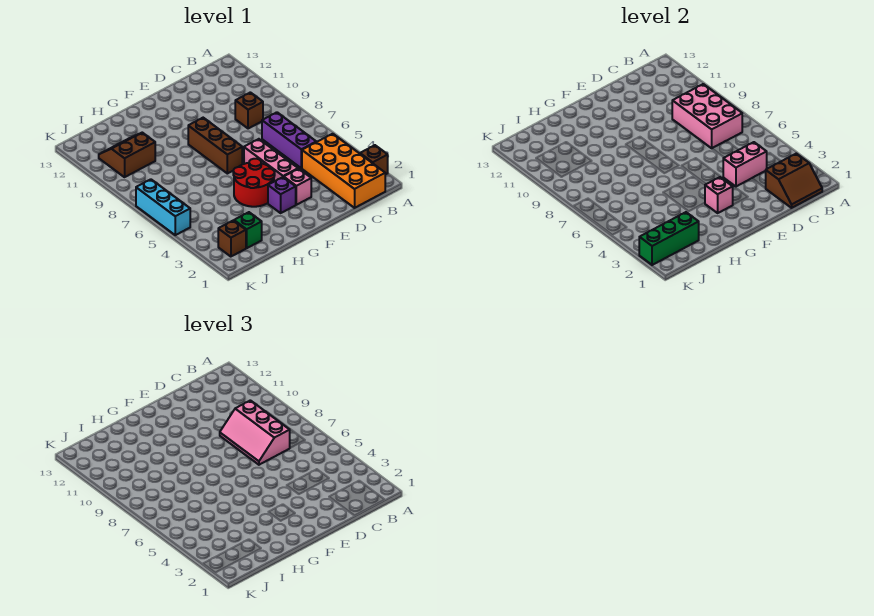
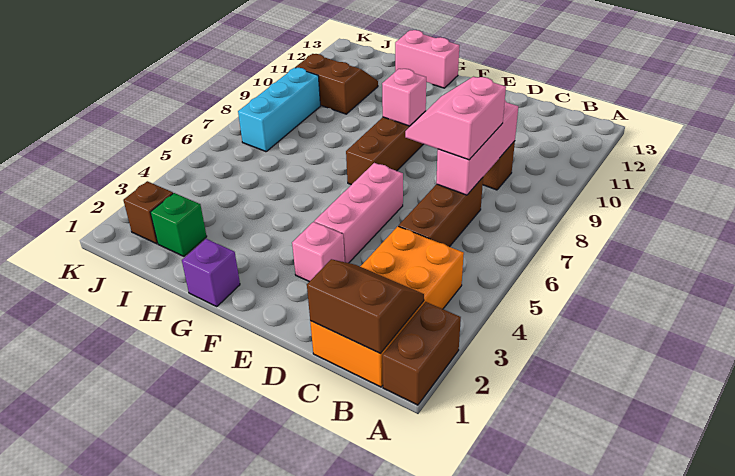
brown brick A2 level 1 -> brown brick A1:A2 level 1
brown slope B1:C2 level 2 top 2 -> brown slope B1:C2 level 2 top 1
pink brick B7:C9 level 2 -> pink brick C7:C9 level 2
pink brick C4:D4 level 2 -> pink brick G13:H13 level 1
purple brick C5:C7 level 1 -> brown brick C5:C7 level 1
pink slope C7:D9 level 3 top C -> pink slope C7:D8 level 3 top C
purple brick F3 level 1 -> purple brick G1 level 1
pink brick F3 level 2 -> pink brick F9 level 2
red round brick F4:G5 level 1 -> none
green brick I2:K2 level 2 -> none
cyan brick K5:K7 level 1 -> cyan brick J7:J9 level 1

